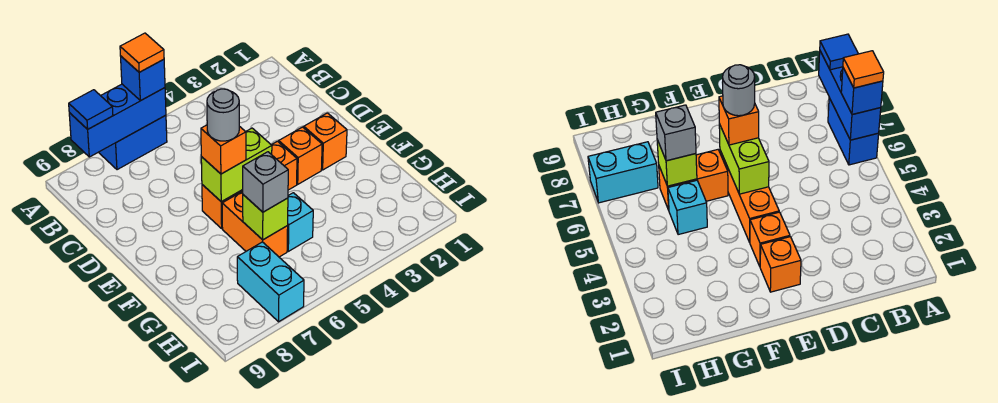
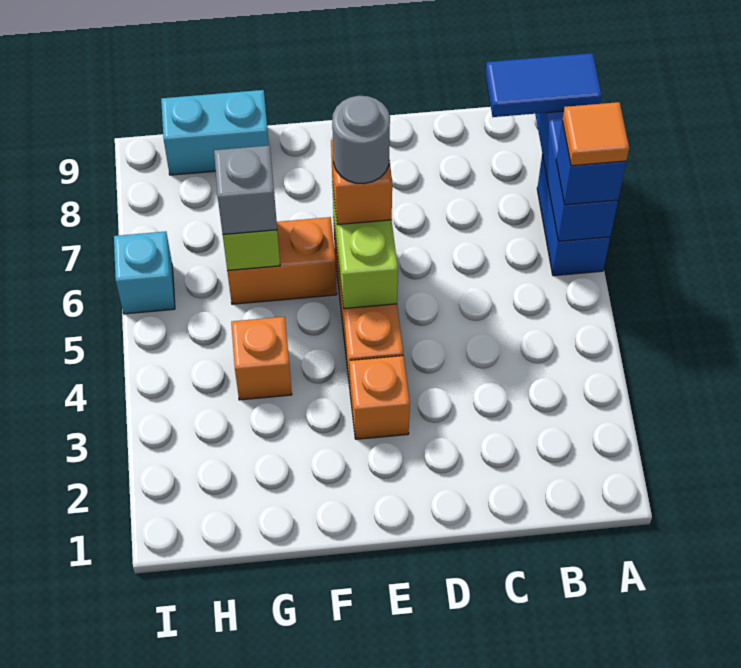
blue tile A8 level 3 -> blue tile A8:B8 level 3
orange brick E2 level 1 -> orange brick G4 level 1
cyan brick G5 level 1 -> cyan brick I6 level 1
cyan brick H7:I7 level 1 -> cyan brick G9:H9 level 1

